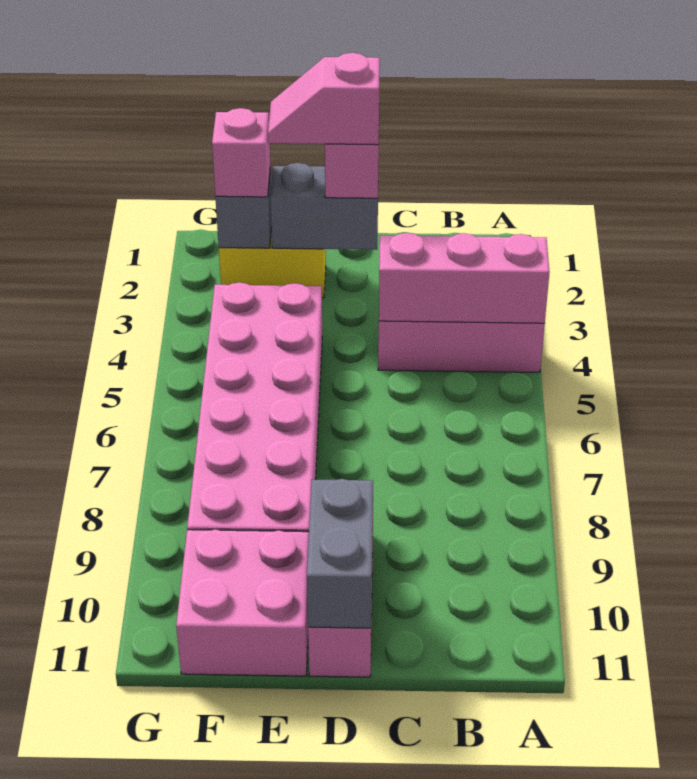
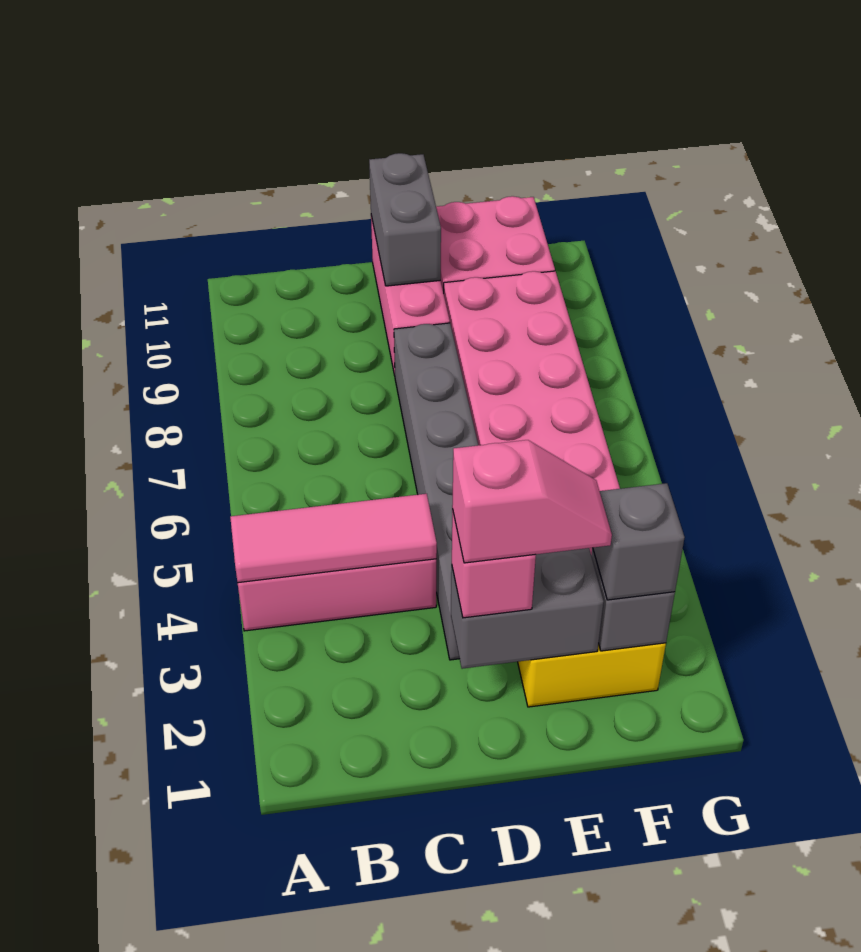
pink brick A4:C4 level 2 -> pink tile A4:C4 level 2
none -> grey brick D3:D8 level 1
pink brick F2 level 3 -> grey brick F2 level 3

